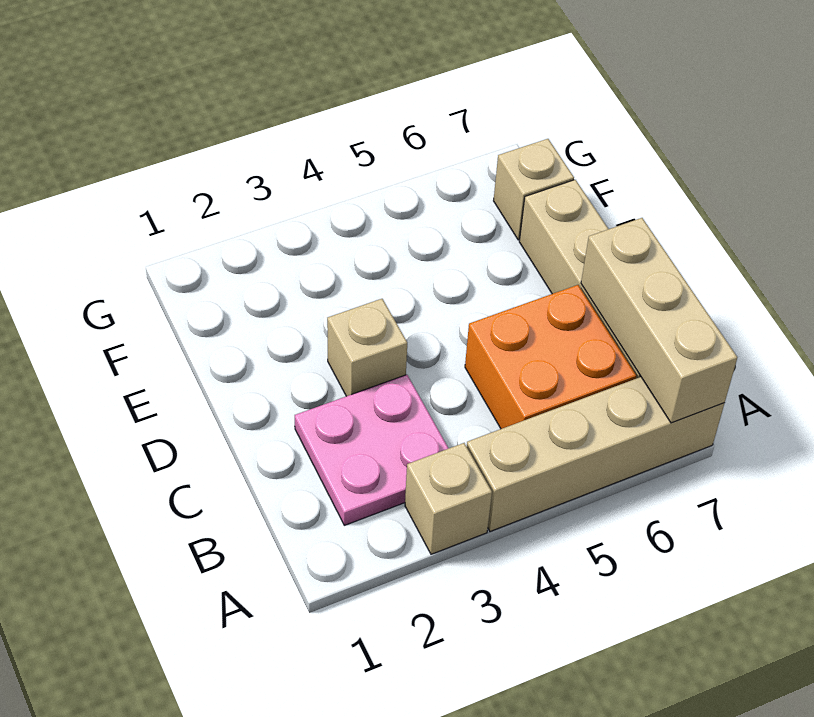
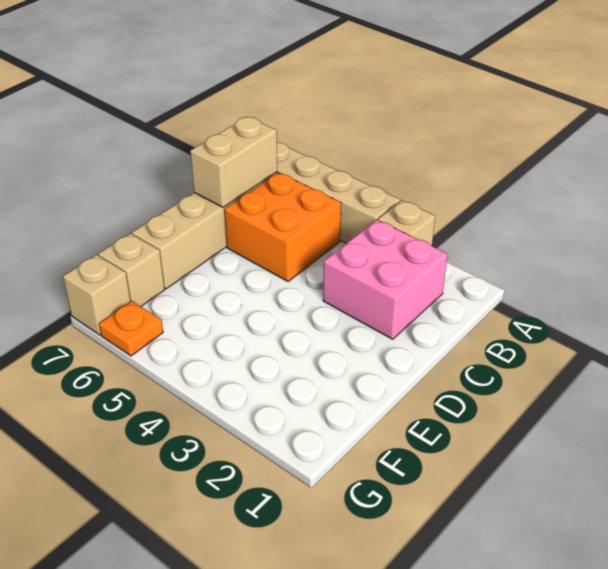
tan brick A7:C7 level 2 -> tan brick B7:C7 level 2
pink plate B2:C3 level 1 -> pink brick B2:C3 level 1
tan brick D3 level 1 -> tan brick G7 level 1
none -> orange plate G6 level 1

